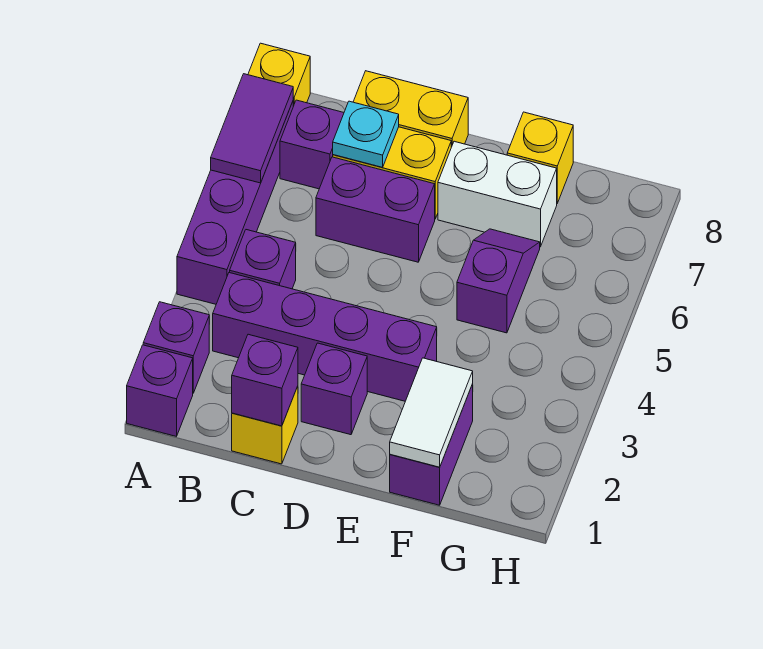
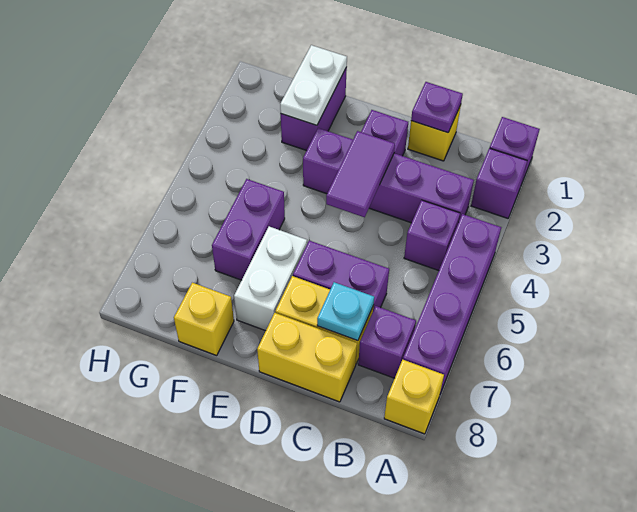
purple tile A6:A7 level 2 -> purple tile D3:D4 level 2
purple brick C1 level 2 -> purple plate C1 level 2
white brick E7:F7 level 1 -> white brick E6:E7 level 1
white tile F1:F2 level 2 -> white plate F1:F2 level 2
purple slope F5:F6 level 1 top 5 -> purple brick F5:F6 level 1

